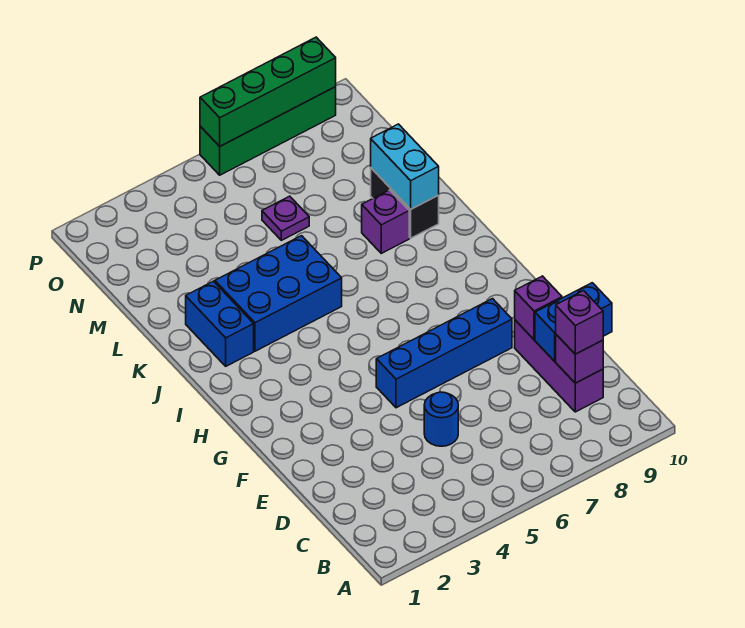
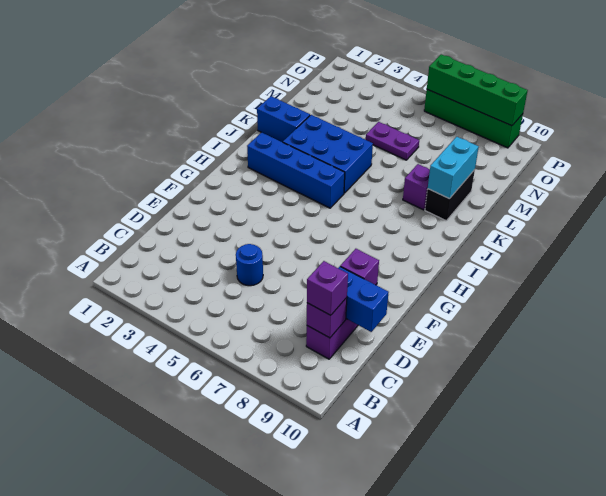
blue brick F5:F8 level 1 -> blue brick I2:I5 level 1
blue brick J2:K2 level 1 -> blue brick K1:K2 level 1
purple plate M6 level 1 -> purple plate M5:M6 level 1

